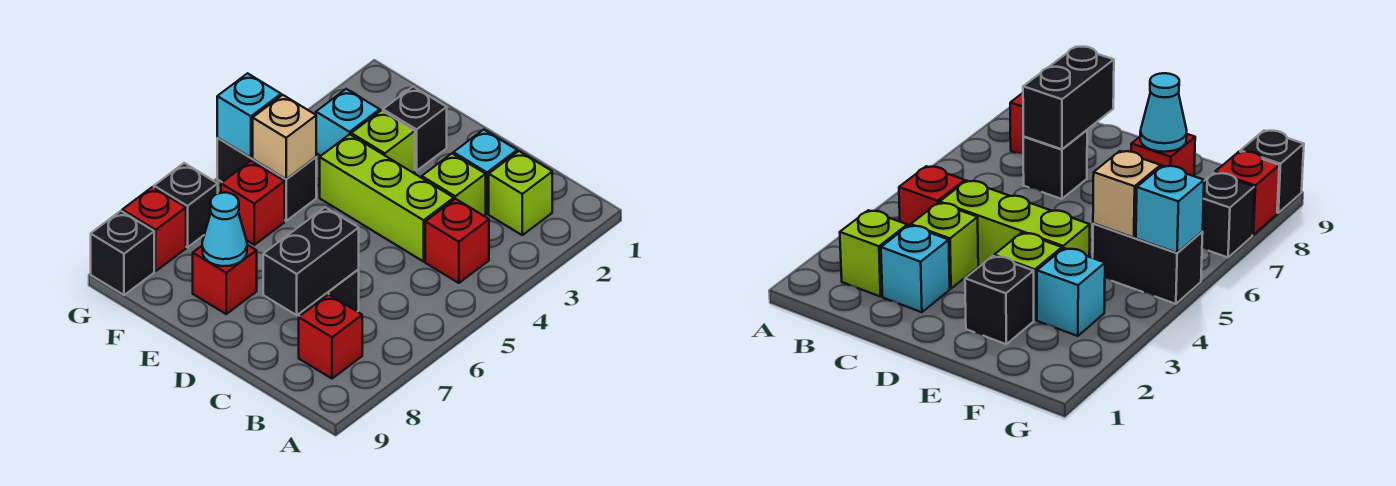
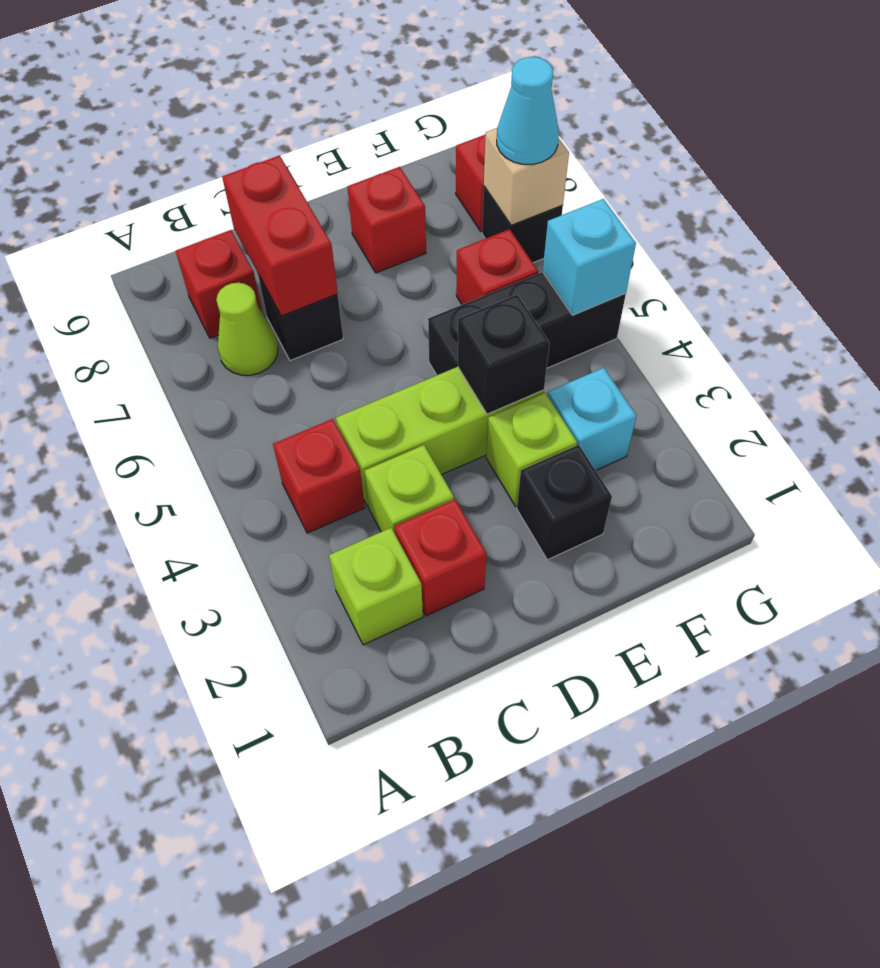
none -> lime cone B7 level 1
cyan brick C2 level 1 -> red brick C2 level 1
black brick C7:C8 level 2 -> red brick C7:C8 level 2
cyan cone E8 level 2 -> cyan cone G7 level 3
black brick F5:G5 level 1 -> black brick E5:G5 level 1
tan brick F5 level 2 -> tan brick G7 level 2
black brick G9 level 1 -> black brick E4 level 2

